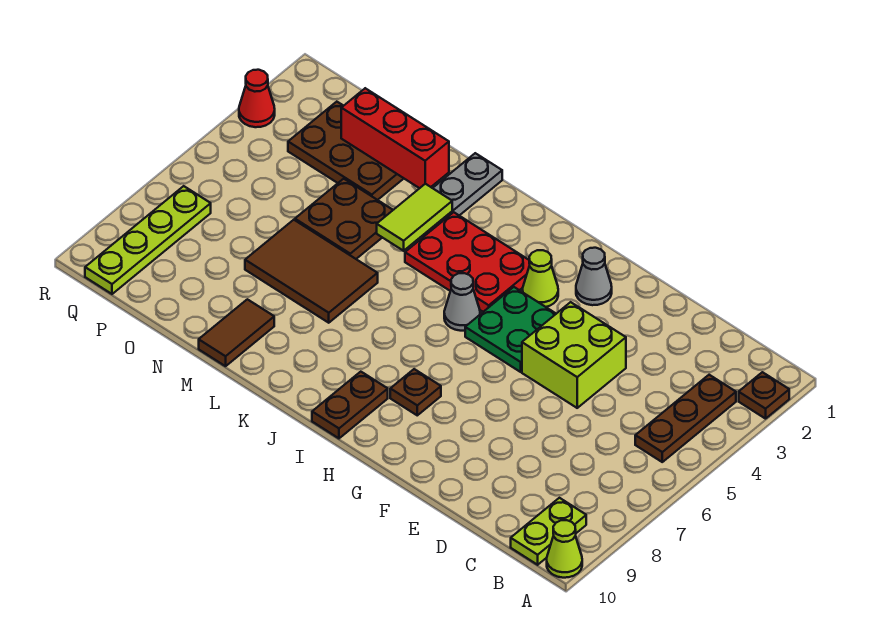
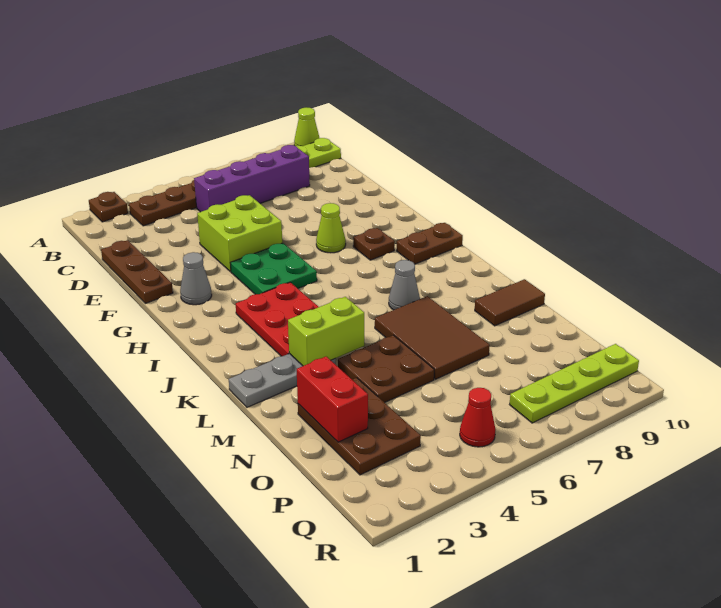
none -> purple brick C5:C8 level 1
none -> brown plate D1:F1 level 1
lime cone H3 level 1 -> lime cone G7 level 1
grey cone I5 level 1 -> grey cone K7 level 1
lime tile L3:L4 level 2 -> lime brick L3:L4 level 2
red brick M2:O2 level 2 -> red brick N2:O2 level 2
red cone R3 level 1 -> red cone Q5 level 1

